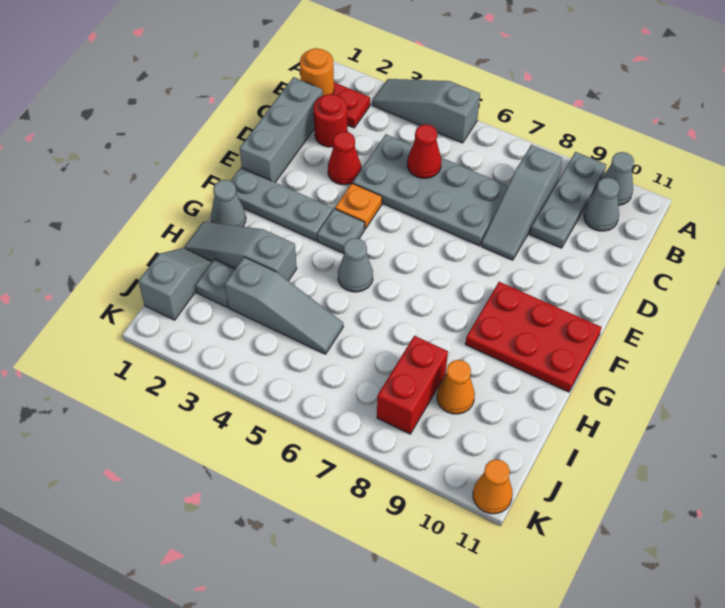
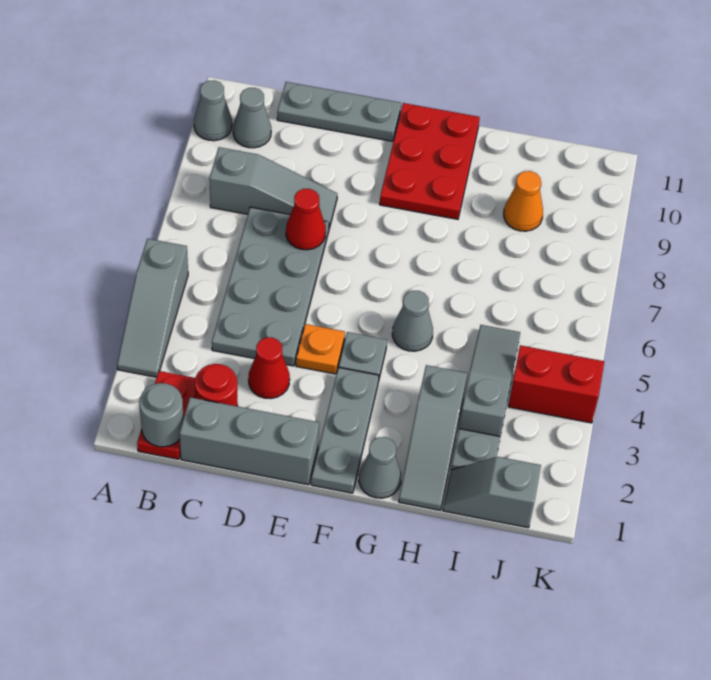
grey plate A9:C9 level 1 -> grey plate C11:E11 level 1
orange round brick B1 level 2 -> grey round brick B1 level 2
red cone C5 level 2 -> red cone D7 level 2
red brick I8:J8 level 1 -> red brick J4:K4 level 1
orange cone K11 level 1 -> none

